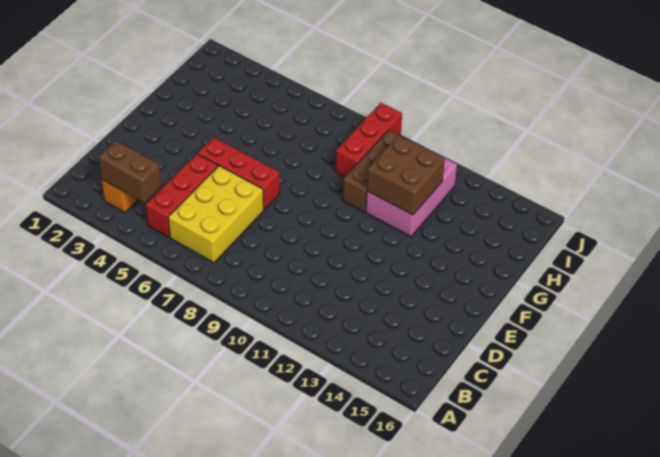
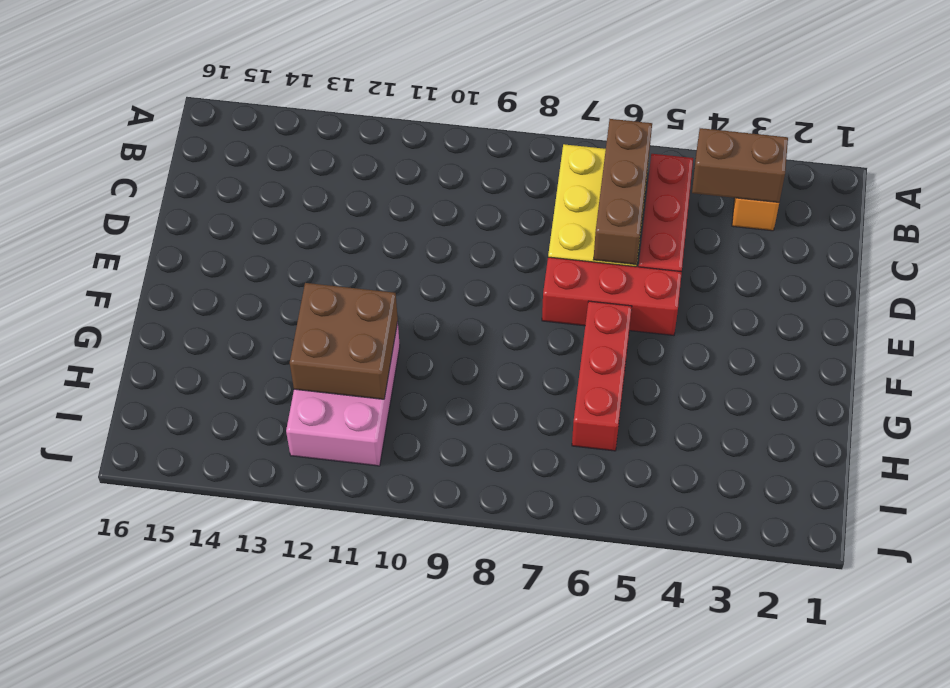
brown brick G10:I10 level 1 -> brown brick B6:D6 level 2
red brick H9:J9 level 1 -> red brick F6:H6 level 1

